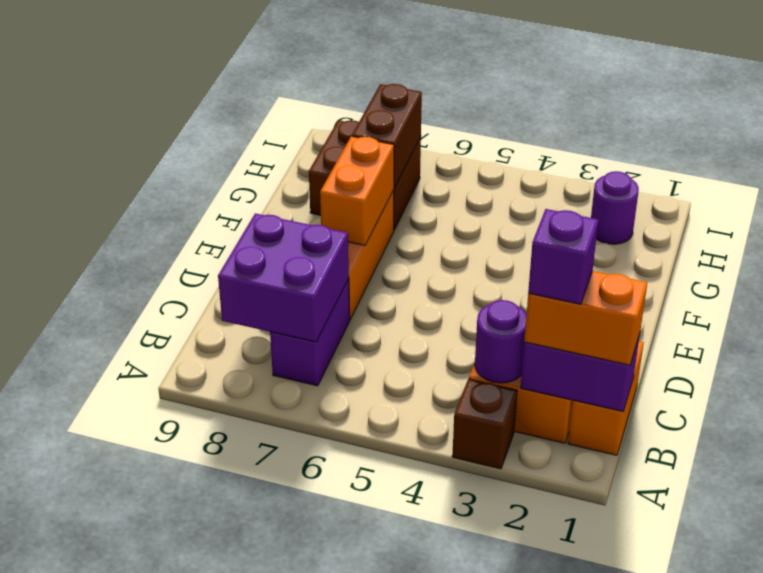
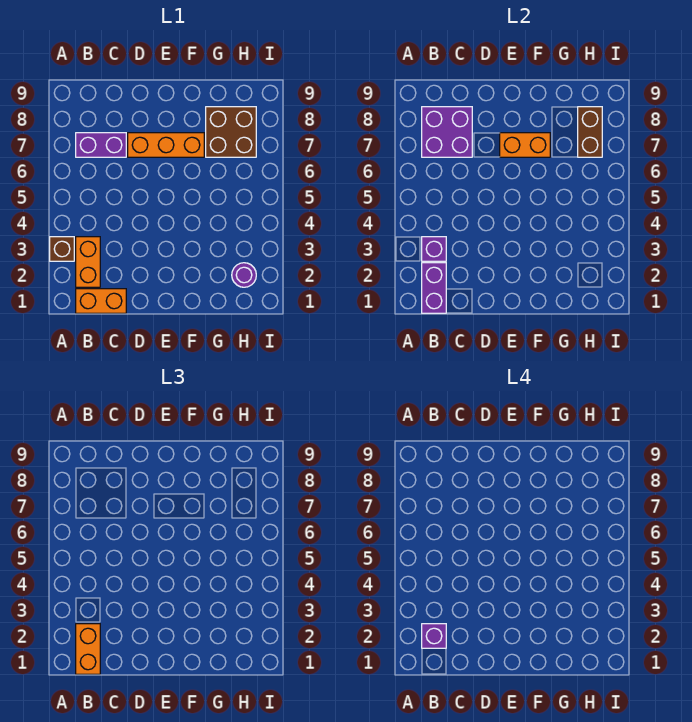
purple round brick B3 level 2 -> purple brick B3 level 2
brown brick G7:H7 level 2 -> brown brick H7:H8 level 2

